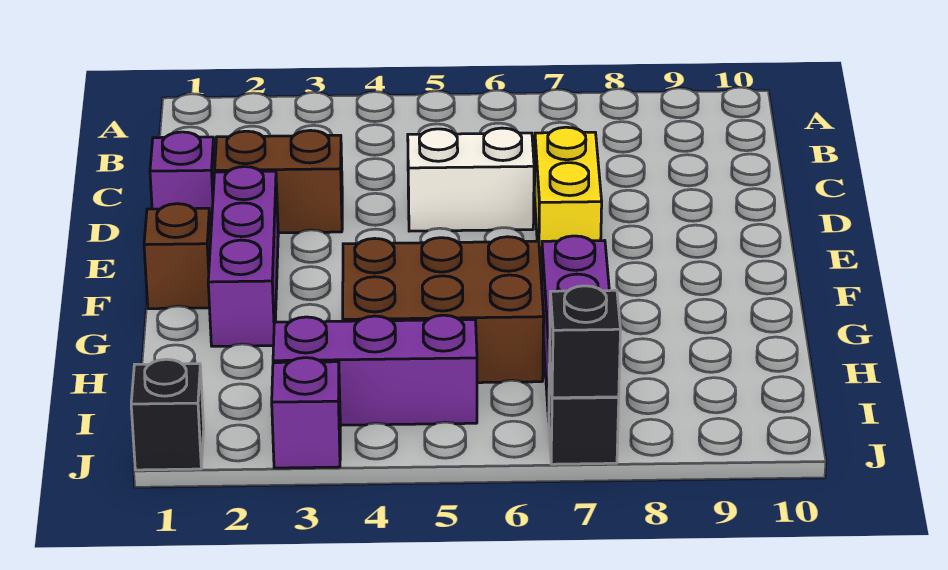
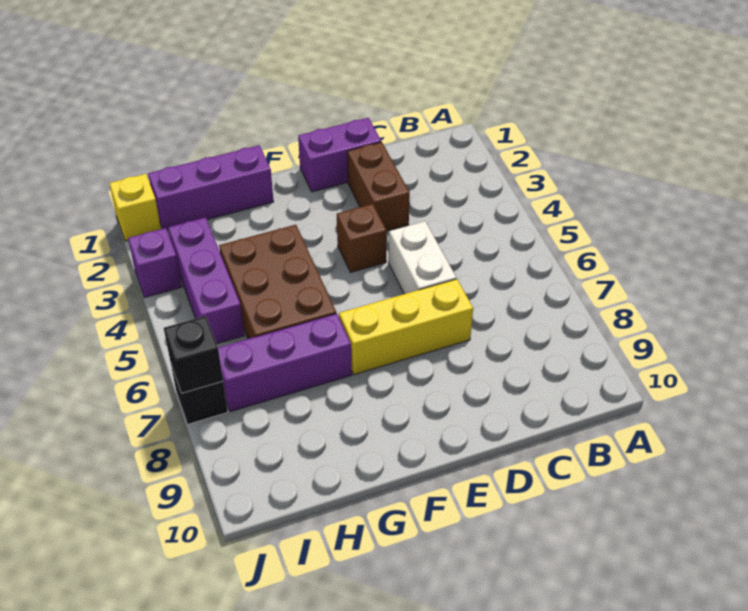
purple brick D1 level 1 -> purple brick D1:E1 level 1
yellow brick D7:E7 level 1 -> yellow brick D7:F7 level 1
purple brick E2:G2 level 1 -> purple brick G1:I1 level 1
brown brick F1 level 1 -> brown brick E4 level 1
black brick J1 level 1 -> yellow brick J1 level 1

